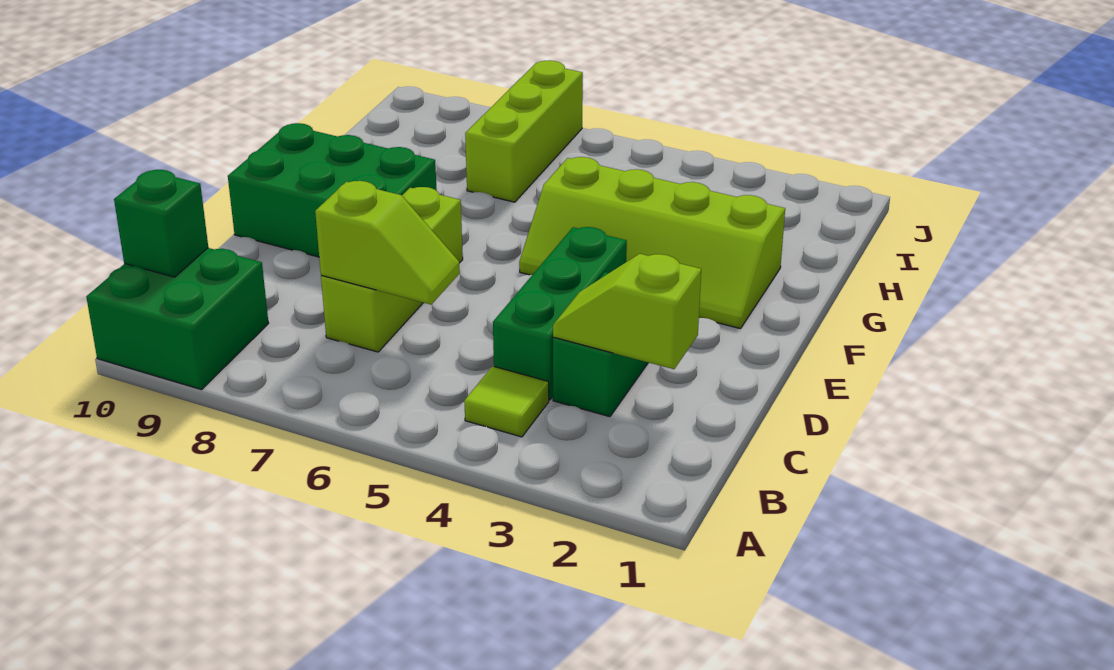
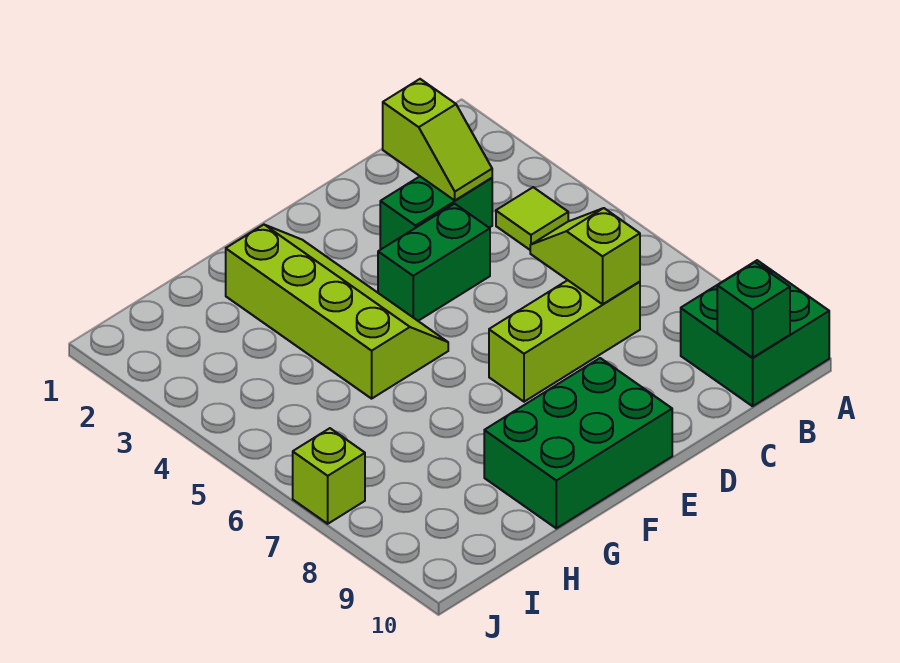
green brick C4:E4 level 1 -> green brick D4:E4 level 1
green brick E8:F10 level 1 -> green brick E9:G10 level 1
lime brick H7:J7 level 1 -> lime brick J7 level 1

